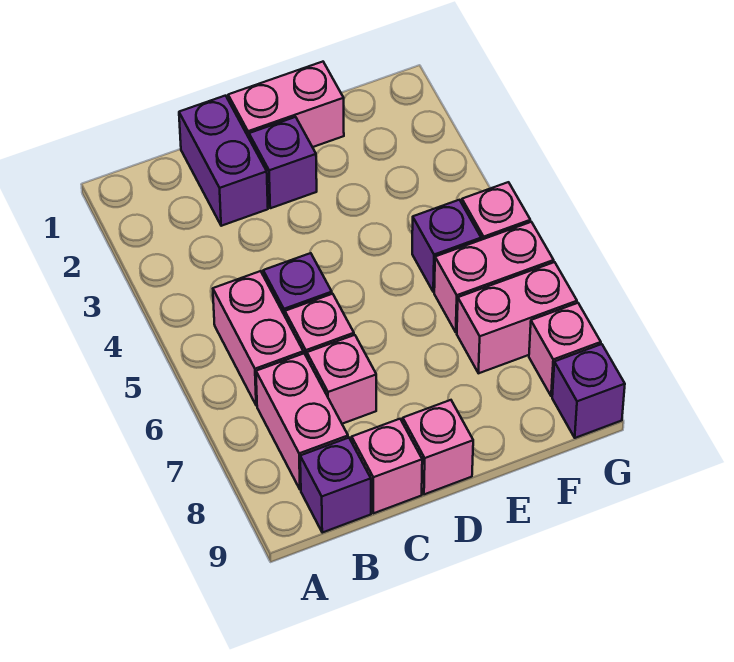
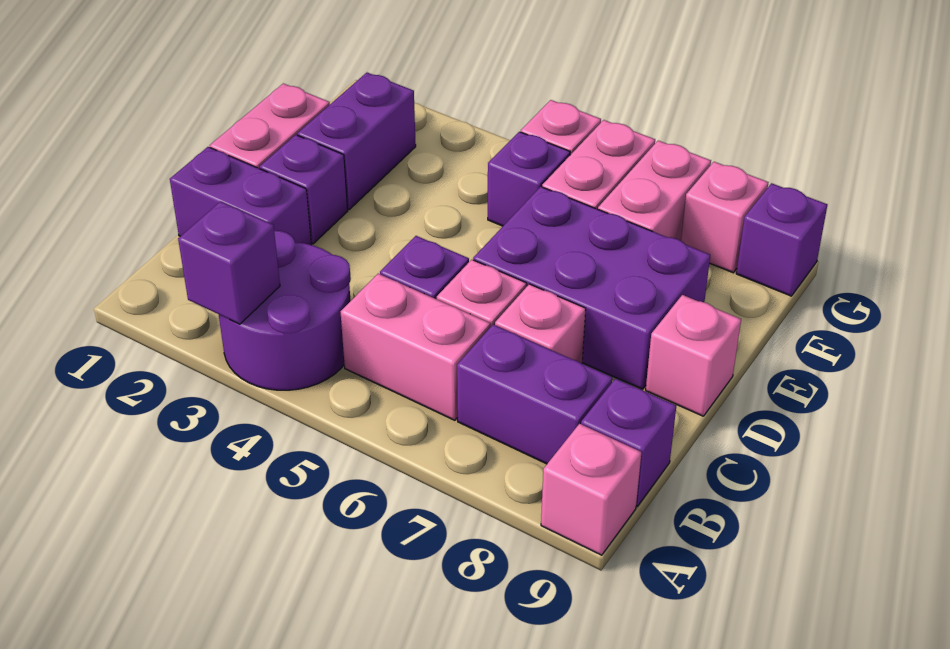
none -> purple round brick A3:B4 level 1
none -> purple brick A3 level 2
pink brick B7:B8 level 1 -> purple brick B7:B8 level 1
pink brick C9 level 1 -> pink brick A9 level 1
none -> purple brick D6:E8 level 1
none -> purple brick E2:F2 level 1

